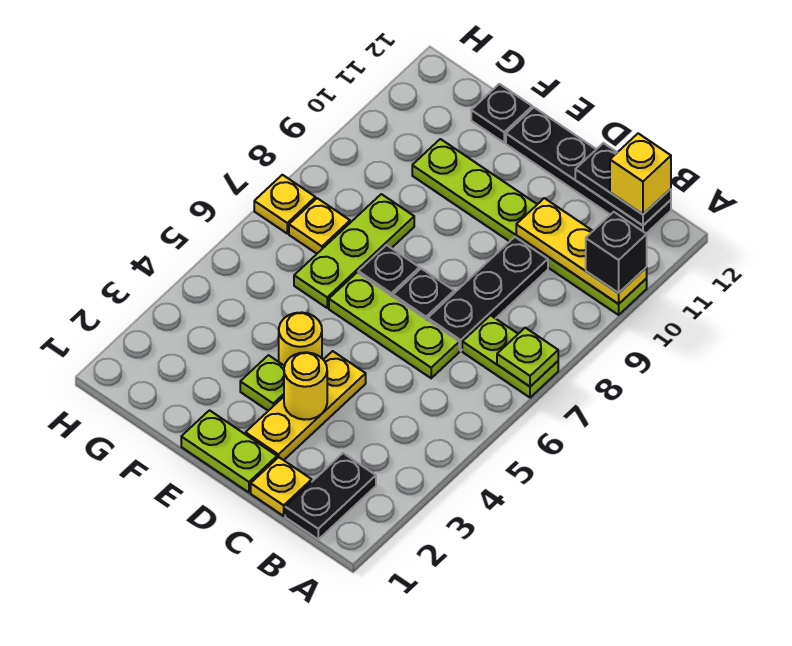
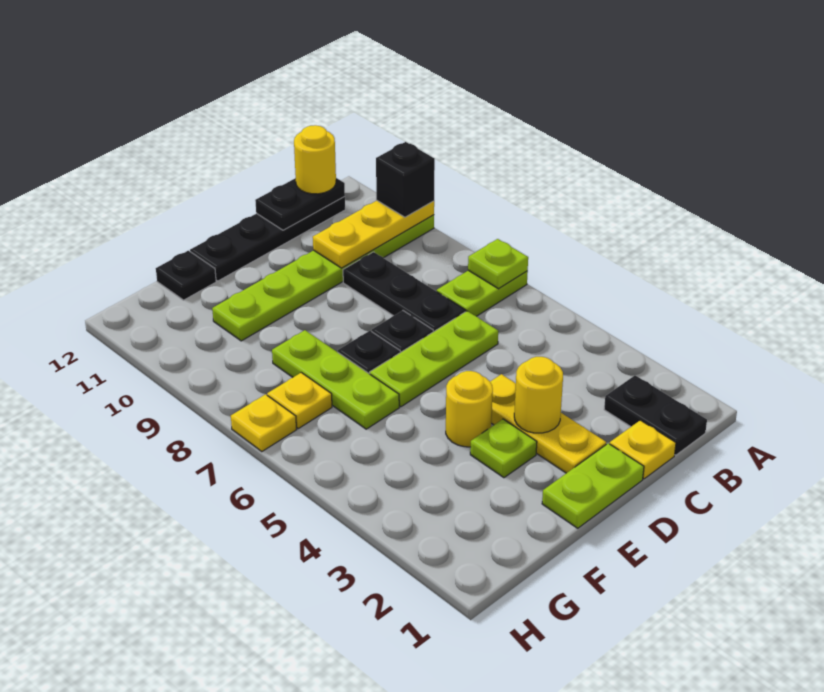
yellow brick B12 level 3 -> yellow round brick B12 level 3

